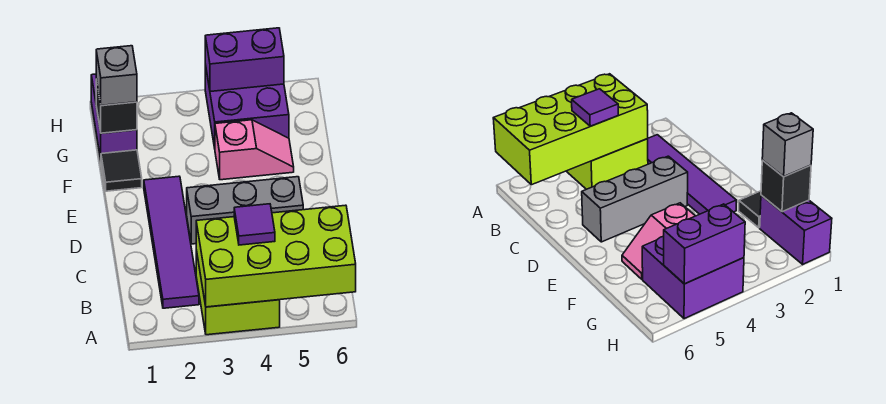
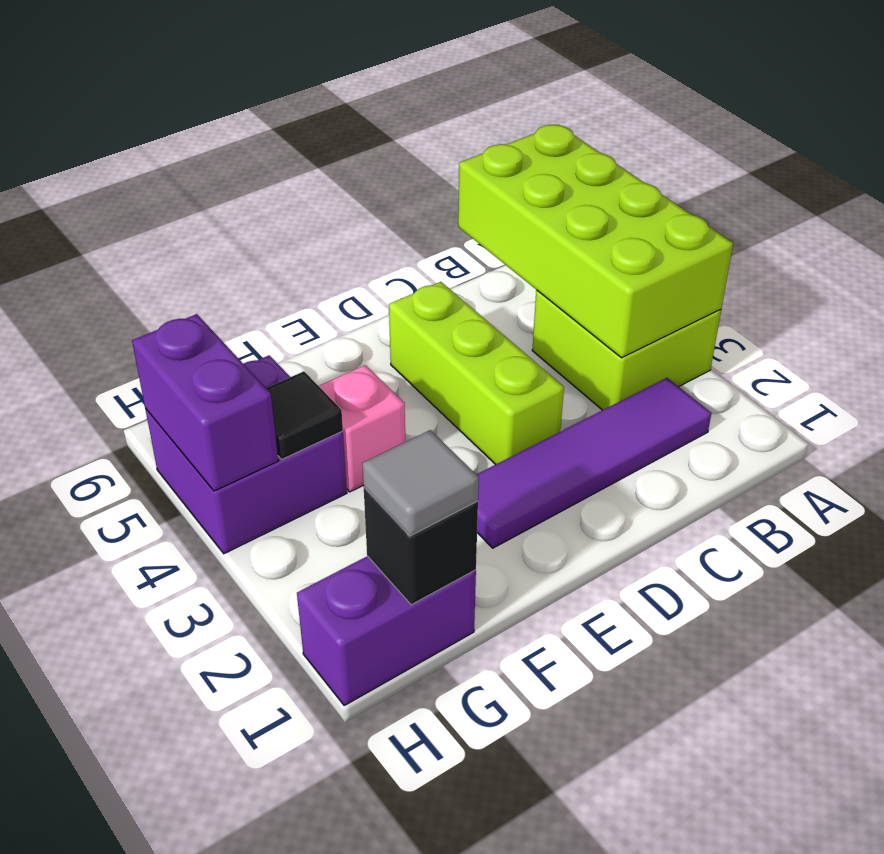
purple tile B4 level 3 -> none
grey brick D3:D5 level 1 -> lime brick D3:D5 level 1
black tile F1 level 1 -> black tile G4 level 2
grey brick G1 level 3 -> grey tile G1 level 3

